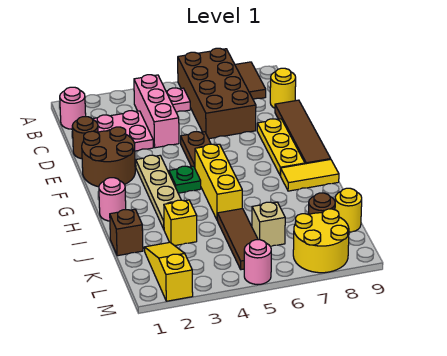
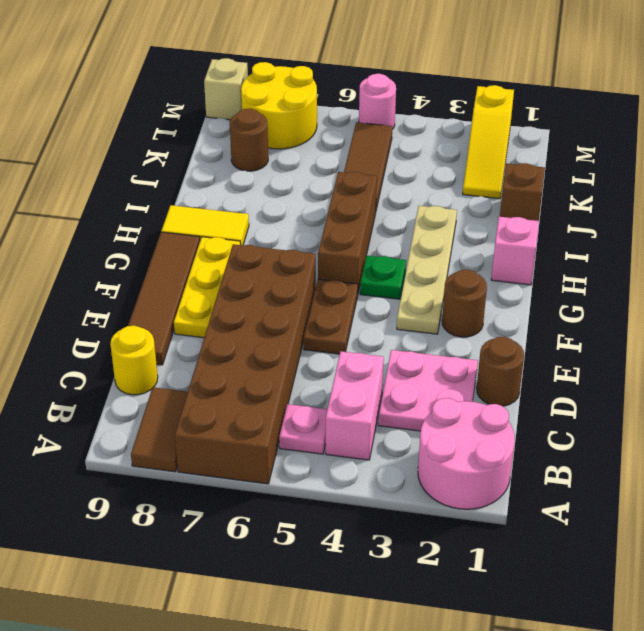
brown brick A6:D7 level 1 -> brown brick A6:F7 level 1
pink round brick B1 level 1 -> pink round brick A1:B2 level 1
pink brick B4:D4 level 1 -> pink brick B4:C4 level 1
brown round brick E1:F2 level 1 -> brown round brick F2 level 1
yellow brick G5:I5 level 1 -> brown brick G5:I5 level 1
pink round brick H1 level 1 -> pink brick H1 level 1
yellow brick J3 level 1 -> none
tan brick K6 level 1 -> tan brick M9 level 1
yellow round brick K9 level 1 -> none

